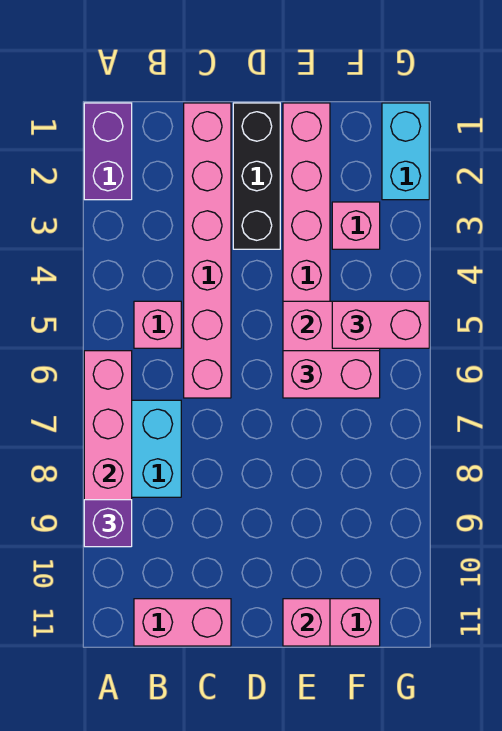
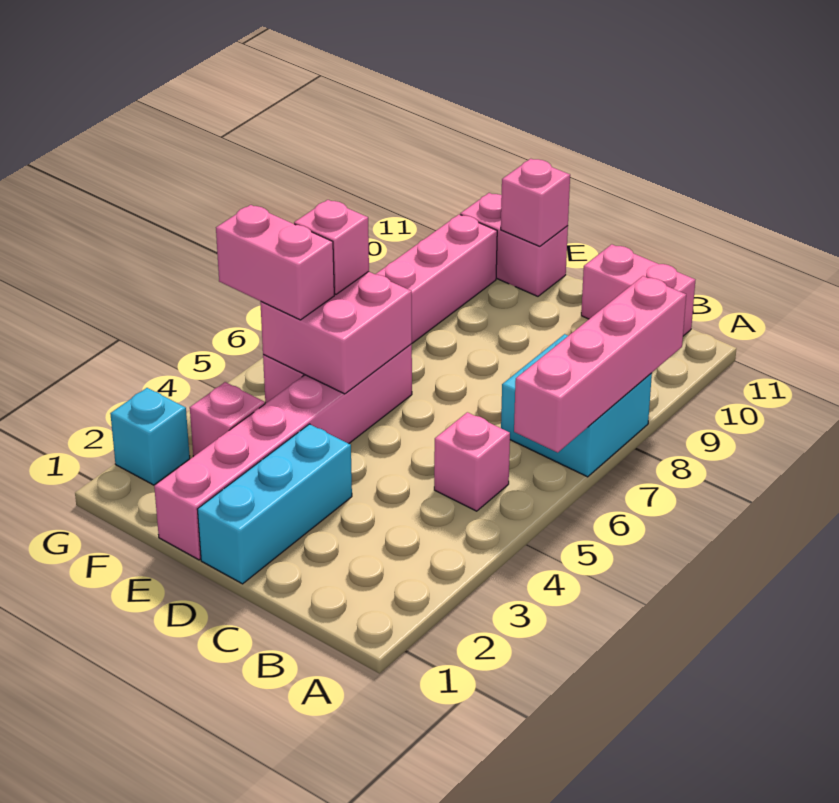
purple brick A1:A2 level 1 -> none
purple brick A9 level 3 -> none
pink brick C1:C6 level 1 -> pink brick F5:F10 level 1
black brick D1:D3 level 1 -> cyan brick D1:D3 level 1
pink brick E6:F6 level 3 -> pink brick F6 level 3
cyan brick G1:G2 level 1 -> cyan brick G2 level 1

